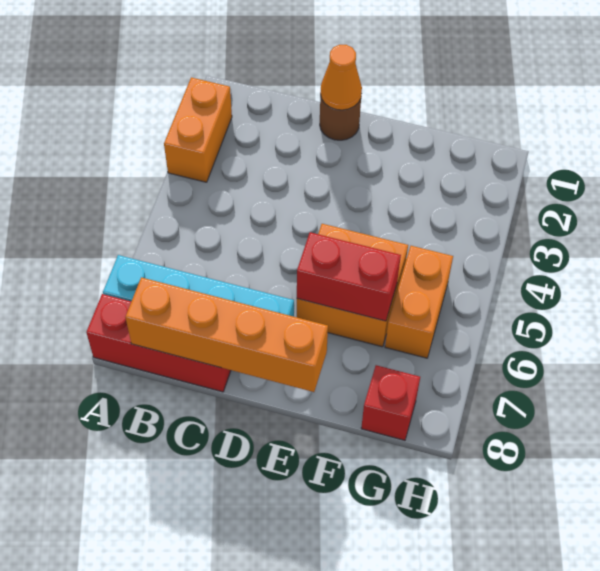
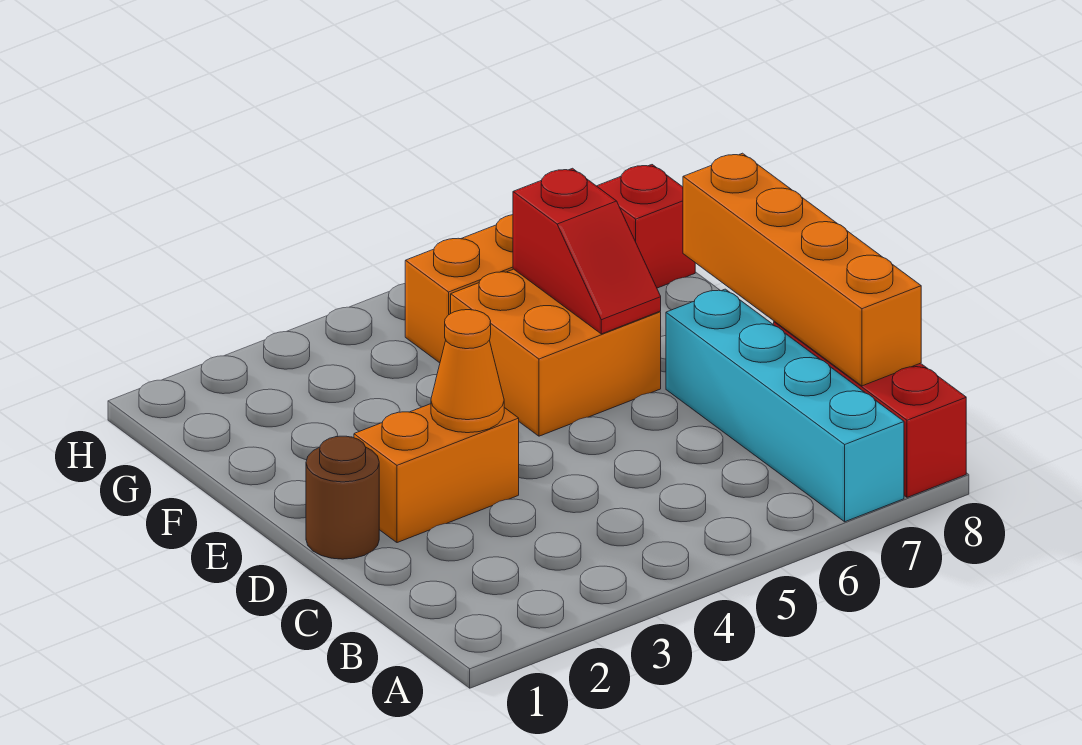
orange brick A2:A3 level 1 -> orange brick D2:D3 level 1
orange cone D1 level 2 -> orange cone D3 level 2
red brick E6:F6 level 2 -> red slope E6:F6 level 2 top F

